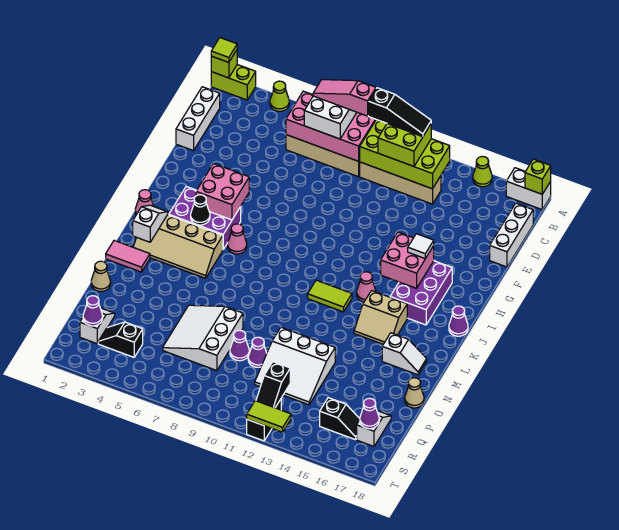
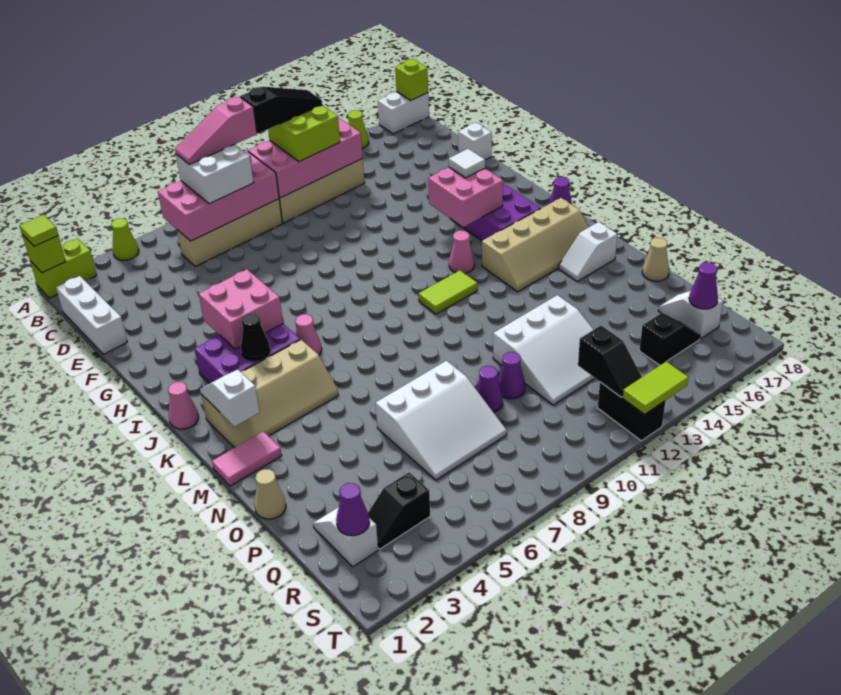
lime brick B10:C13 level 2 -> pink brick B10:C13 level 2
white brick C18:E18 level 1 -> white brick E18 level 1
tan slope K14:L15 level 1 top K -> tan slope K14:L17 level 1 top K
white slope M16:M17 level 1 top 16 -> white slope M16:M17 level 1 top 17
white slope O6:Q8 level 1 top 8 -> white slope O6:Q8 level 1 top O

